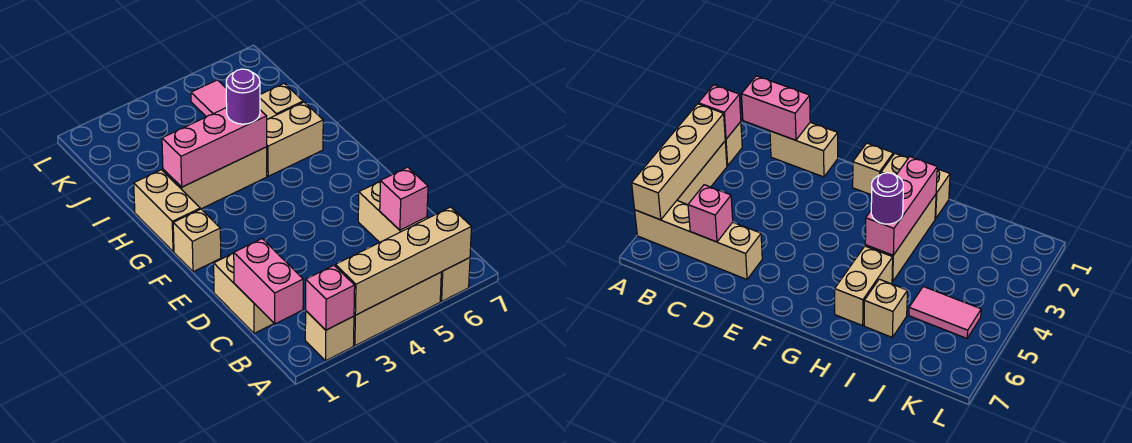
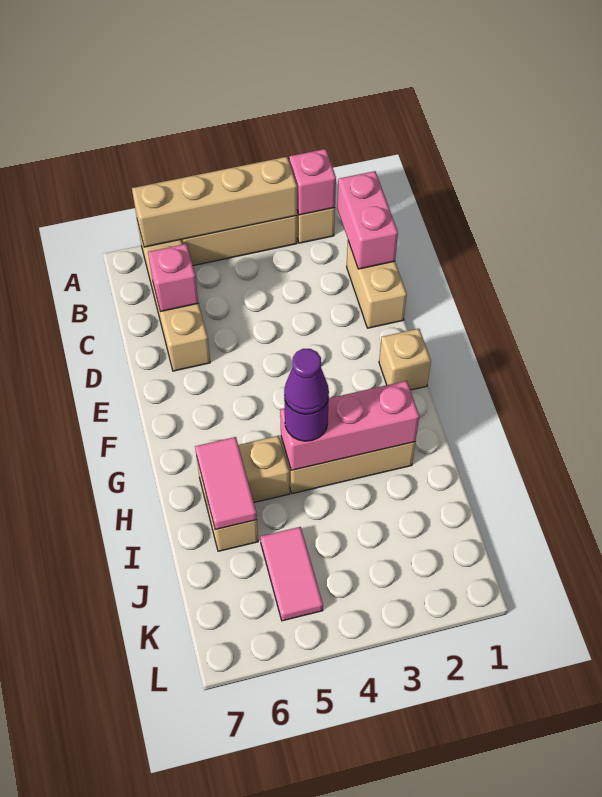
tan brick G1:H1 level 1 -> none
none -> purple cone H4 level 4
none -> pink tile H6:I6 level 2

